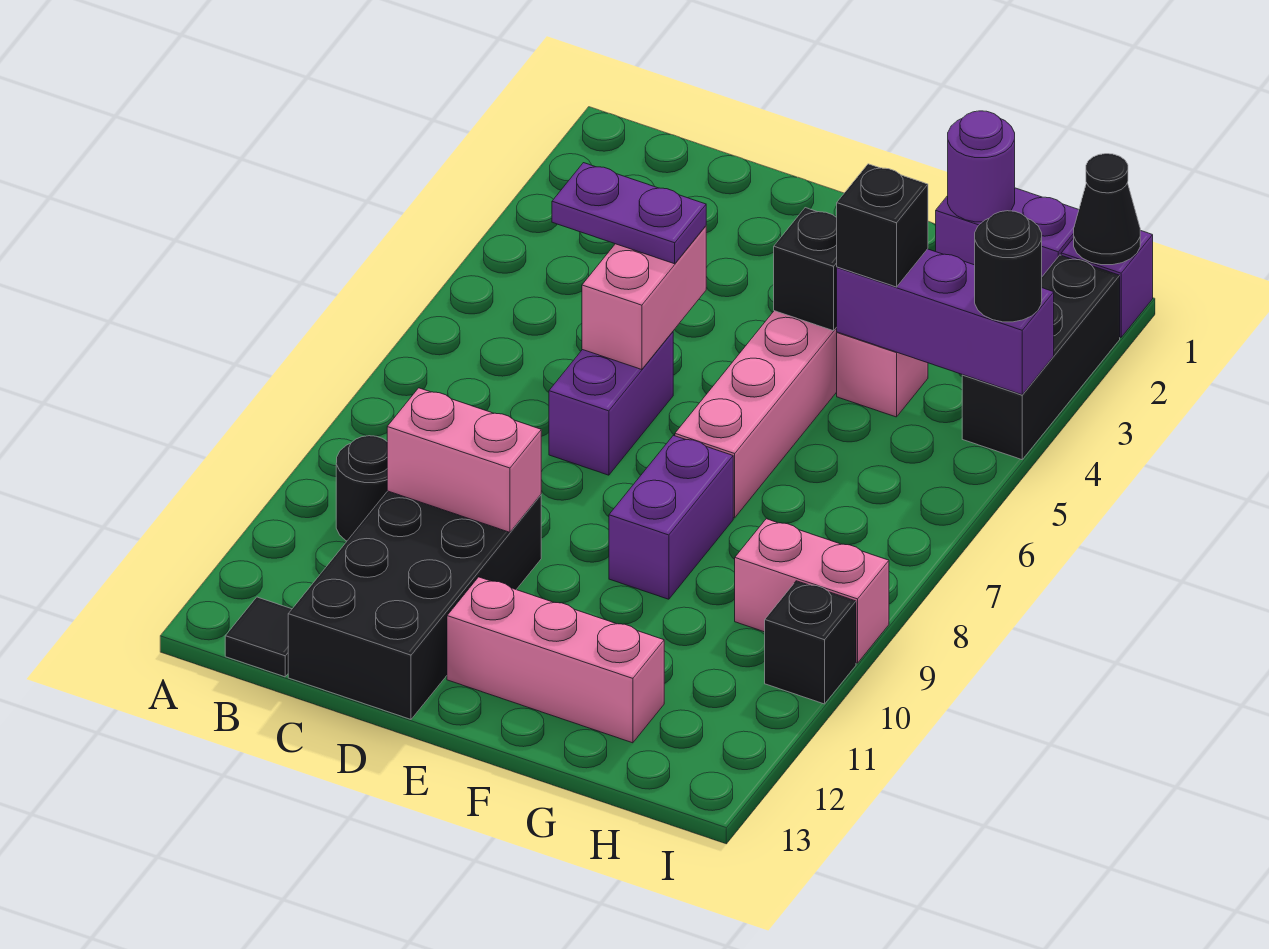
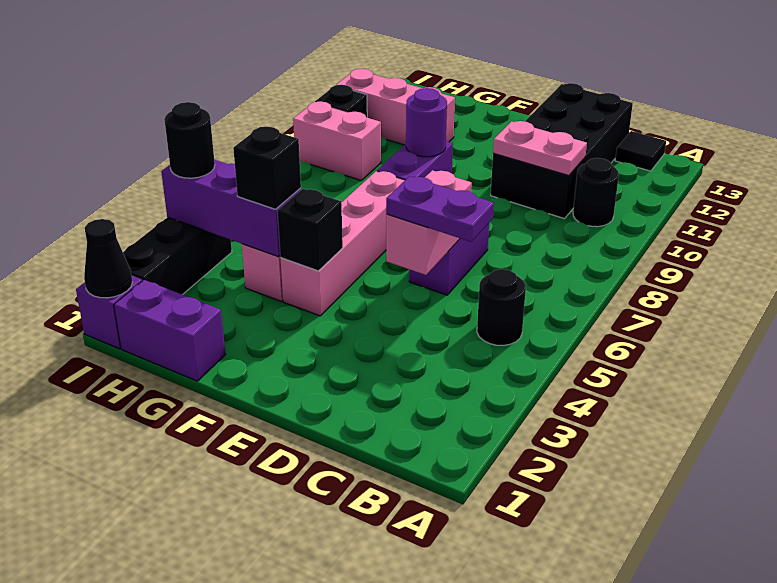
none -> black round brick B5 level 1
pink brick C10:D10 level 2 -> pink plate C10:D10 level 2
pink brick E12:G12 level 1 -> pink brick G11:I11 level 1
purple round brick G1 level 2 -> purple round brick F9 level 2

